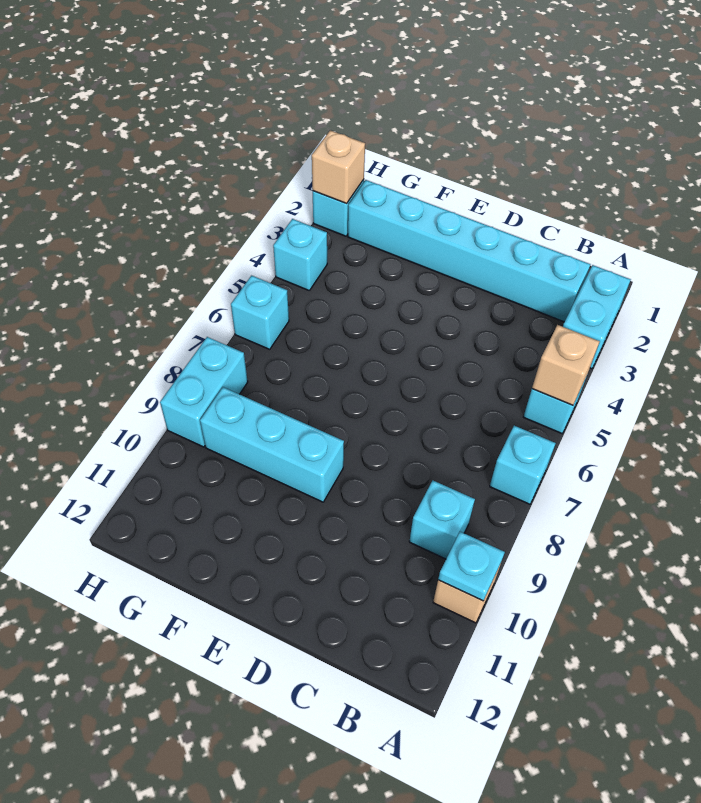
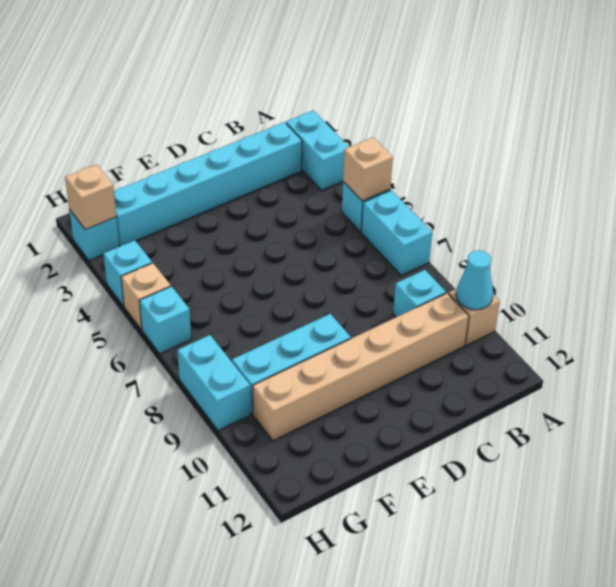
cyan brick A7 level 1 -> cyan brick A6:A7 level 1
cyan plate A10 level 2 -> cyan cone A10 level 2
none -> tan brick B10:G10 level 1
none -> tan brick H5 level 1

